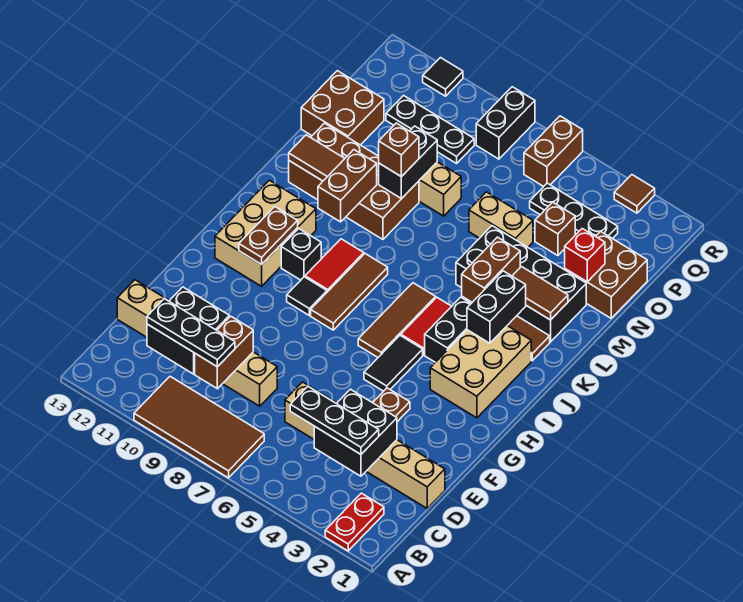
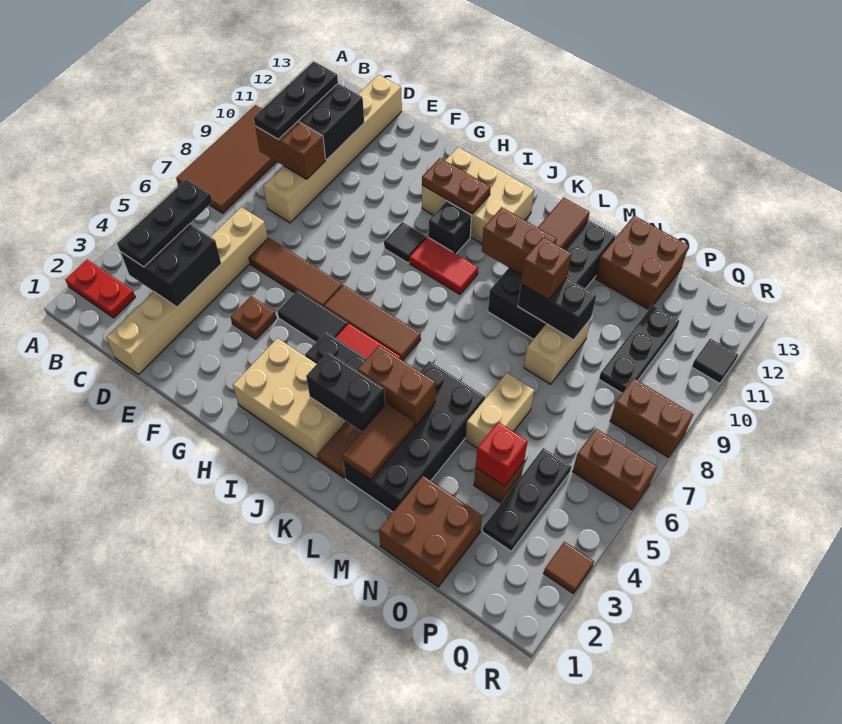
brown tile H8:J8 level 1 -> brown tile E6:G6 level 1
brown brick L9:M12 level 1 -> black brick L9:M12 level 1
red brick N2 level 2 -> red brick O4 level 2
black brick Q8:R8 level 1 -> brown brick Q8:R8 level 1

